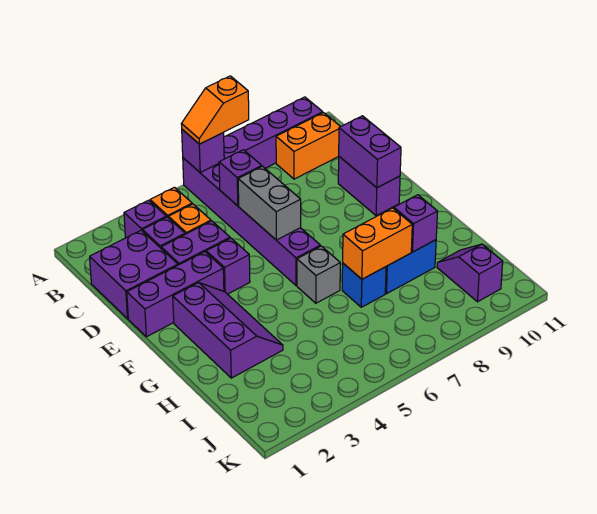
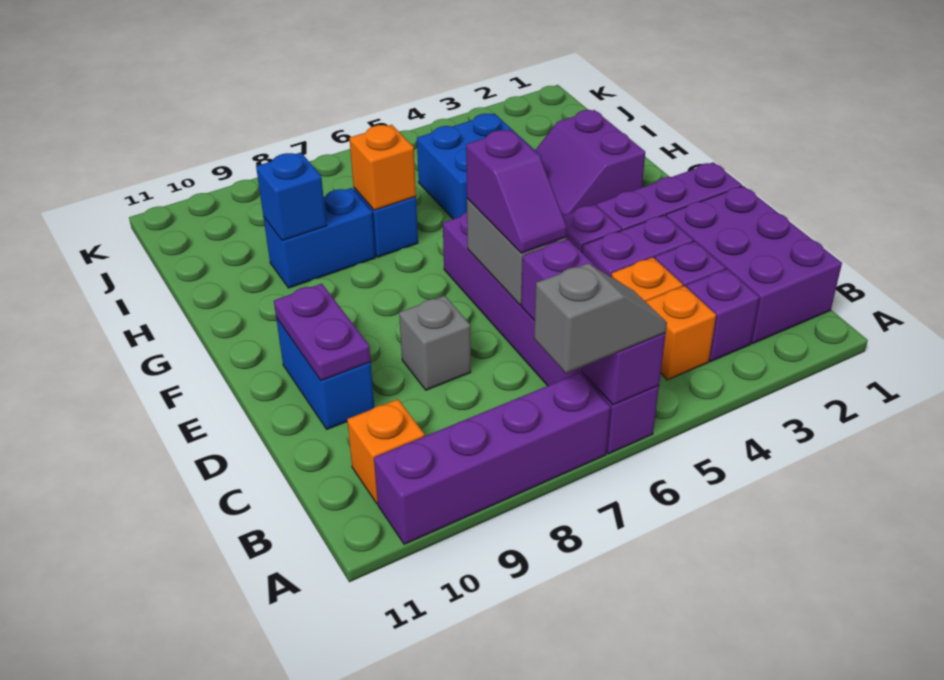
orange slope A6:A7 level 3 top 7 -> grey slope A6:A7 level 3 top 7
orange brick B9:B10 level 1 -> orange brick B10 level 1
purple brick C1:D2 level 1 -> purple brick B1:D2 level 1
purple brick D10:E10 level 1 -> blue brick D10:E10 level 1
purple brick D10:E10 level 2 -> purple plate D10:E10 level 2
purple slope F2:H3 level 1 top 2 -> purple slope G2:H3 level 1 top 2
grey brick G6 level 1 -> grey brick D8 level 1
none -> blue brick H4:I5 level 1
orange brick H7:H8 level 2 -> orange brick H7 level 2
purple brick H9 level 2 -> blue brick H9 level 2
purple slope I10:J10 level 1 top J -> purple slope D6:E6 level 3 top E

